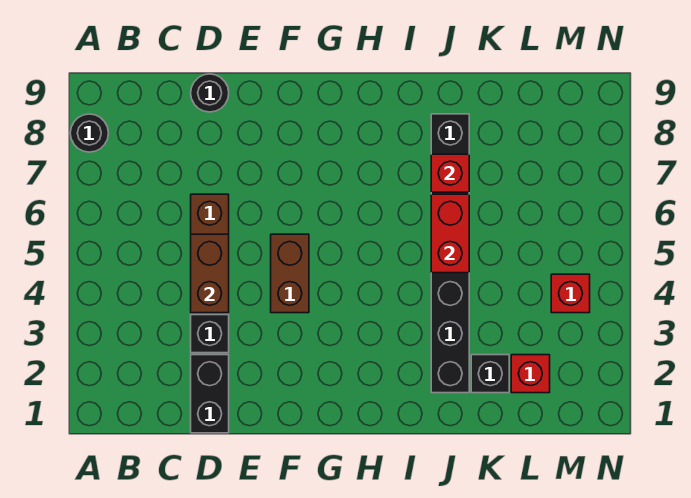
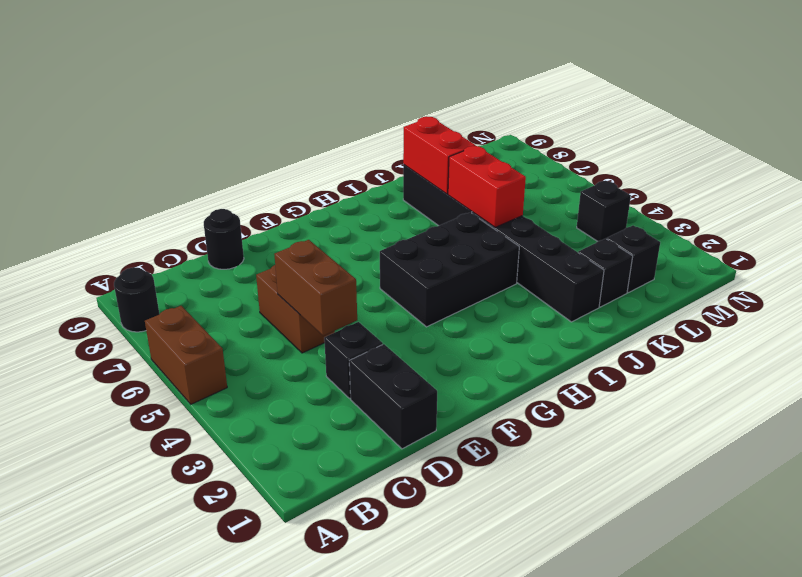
brown brick F4:F5 level 1 -> brown brick A5:A6 level 1
none -> black brick G4:I5 level 1
red brick J7 level 2 -> red brick J7:J8 level 2
red brick L2 level 1 -> black brick L2 level 1
red brick M4 level 1 -> black brick M4 level 1

